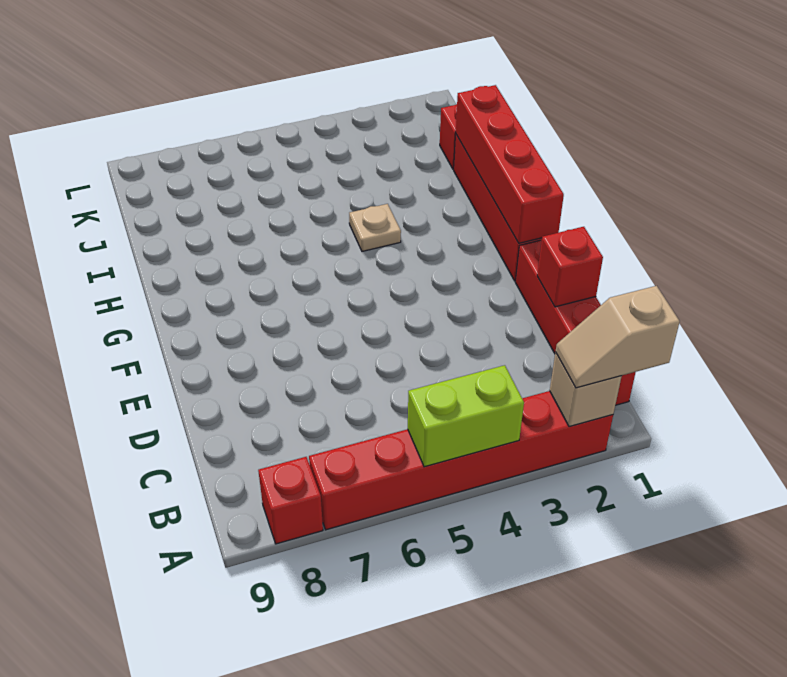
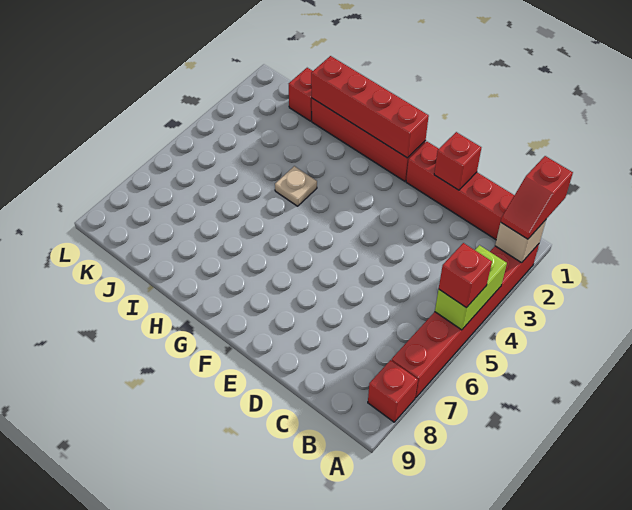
tan slope A1:A2 level 3 top 1 -> red slope A1:A2 level 3 top 1
none -> red brick A5 level 3

